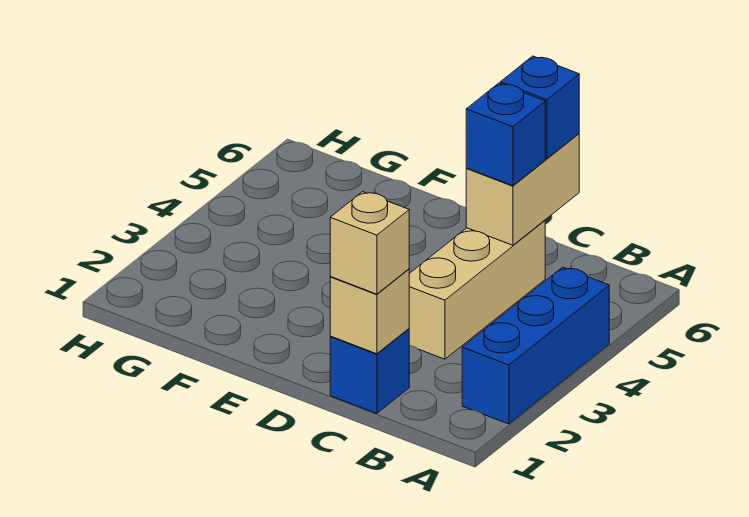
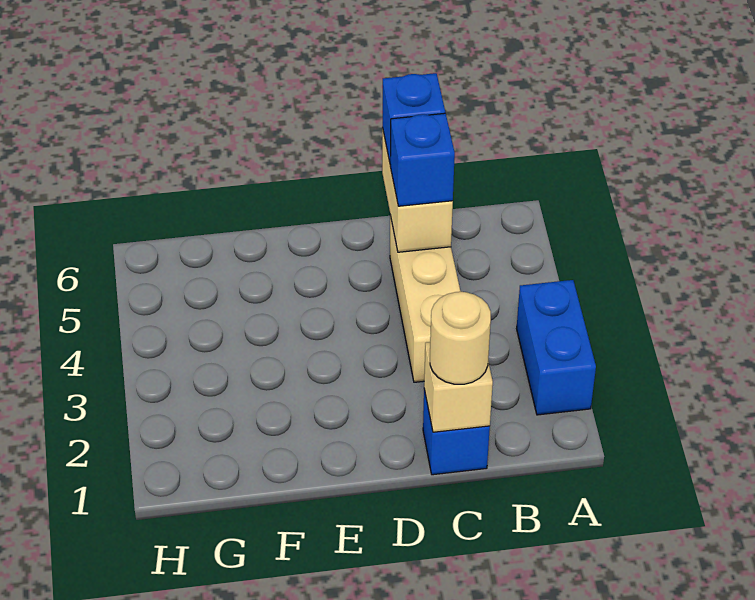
blue brick A2:A4 level 1 -> blue brick A2:A3 level 1
tan brick C1 level 3 -> tan round brick C1 level 3

